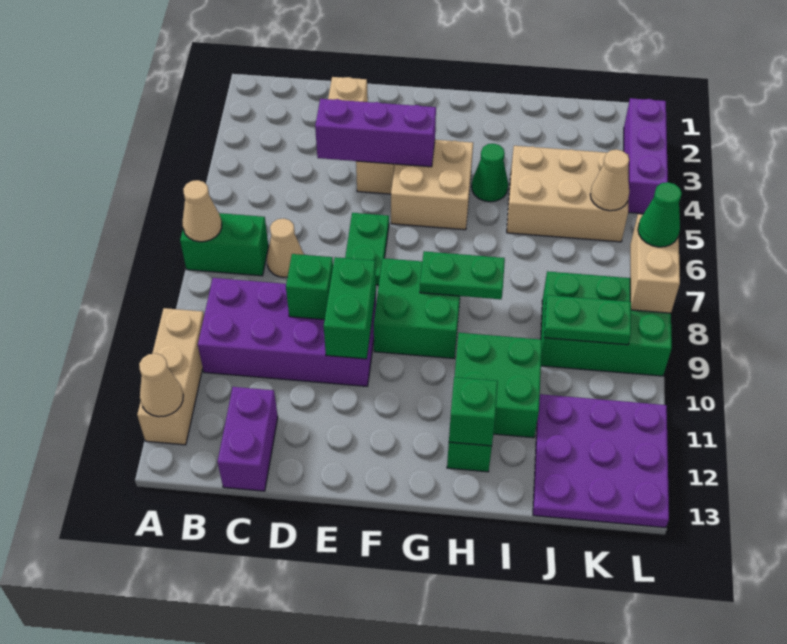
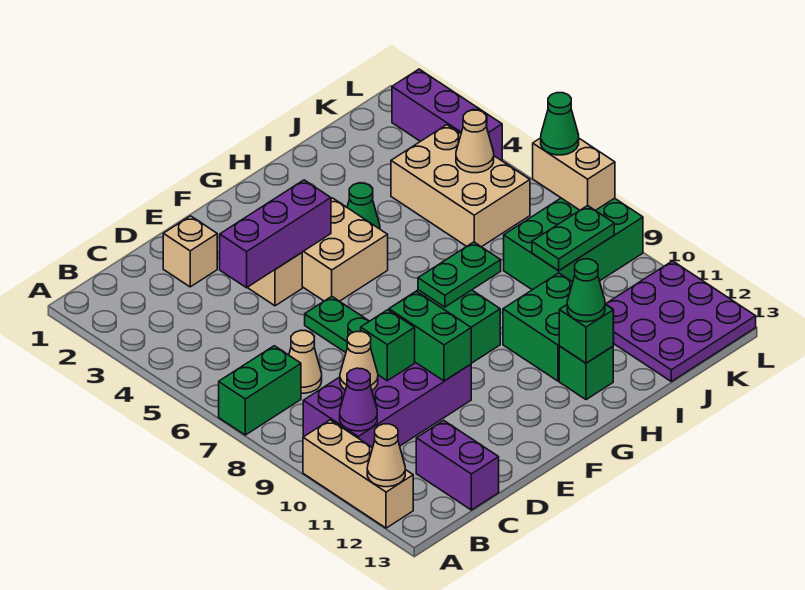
tan cone A7 level 2 -> tan cone C9 level 2
none -> purple cone B10 level 2
none -> green cone H12 level 3
tan brick I4:K5 level 1 -> tan brick J4:K6 level 1

